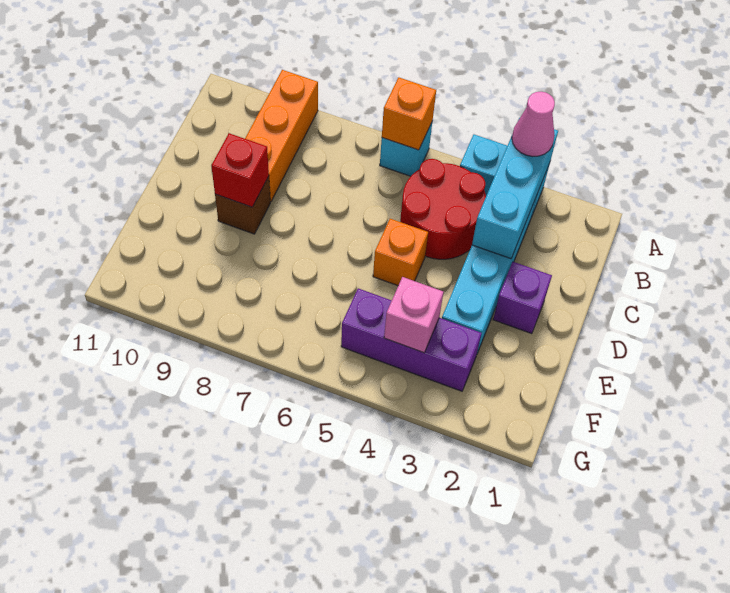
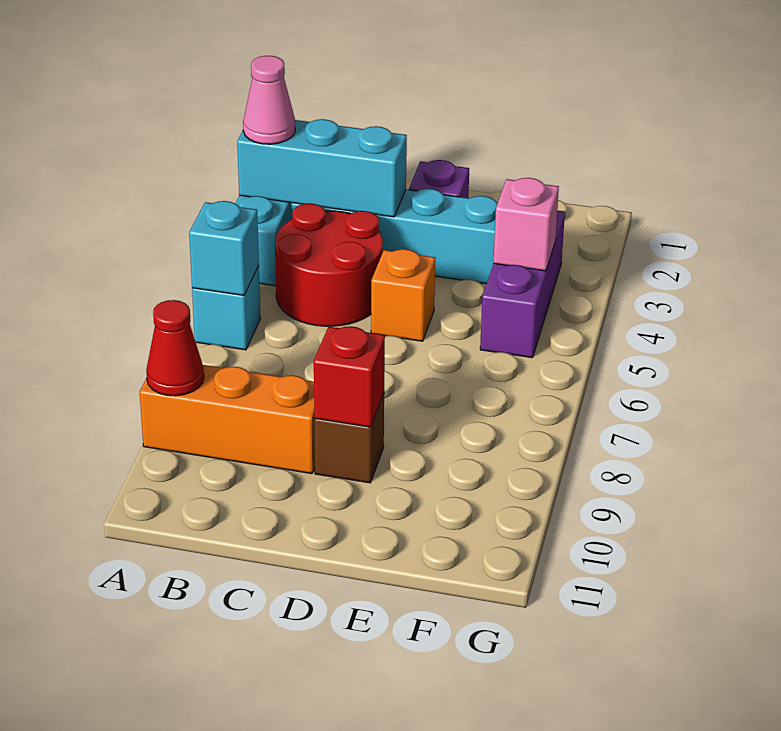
orange brick A6 level 2 -> cyan brick A6 level 2
none -> red cone A9 level 2

